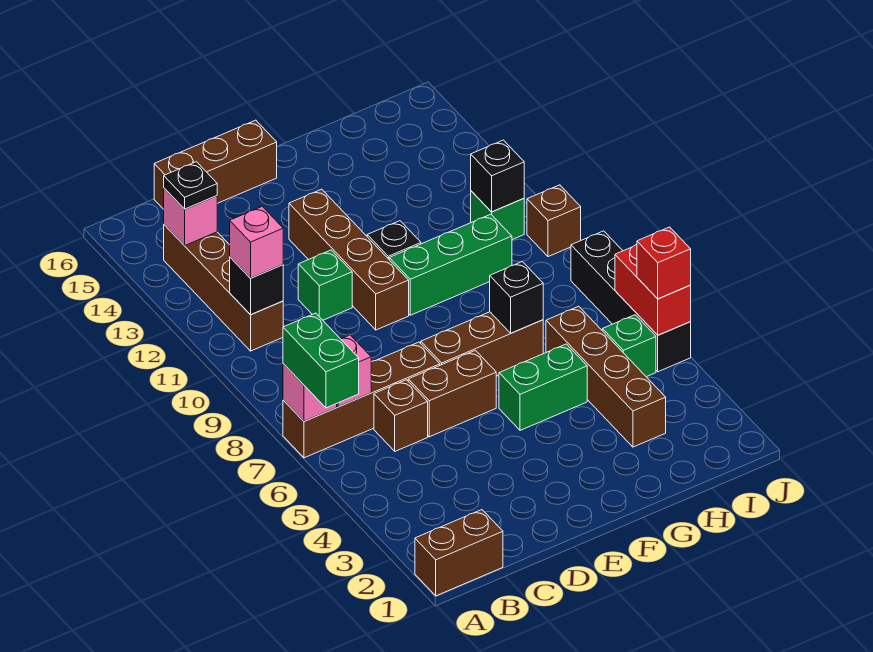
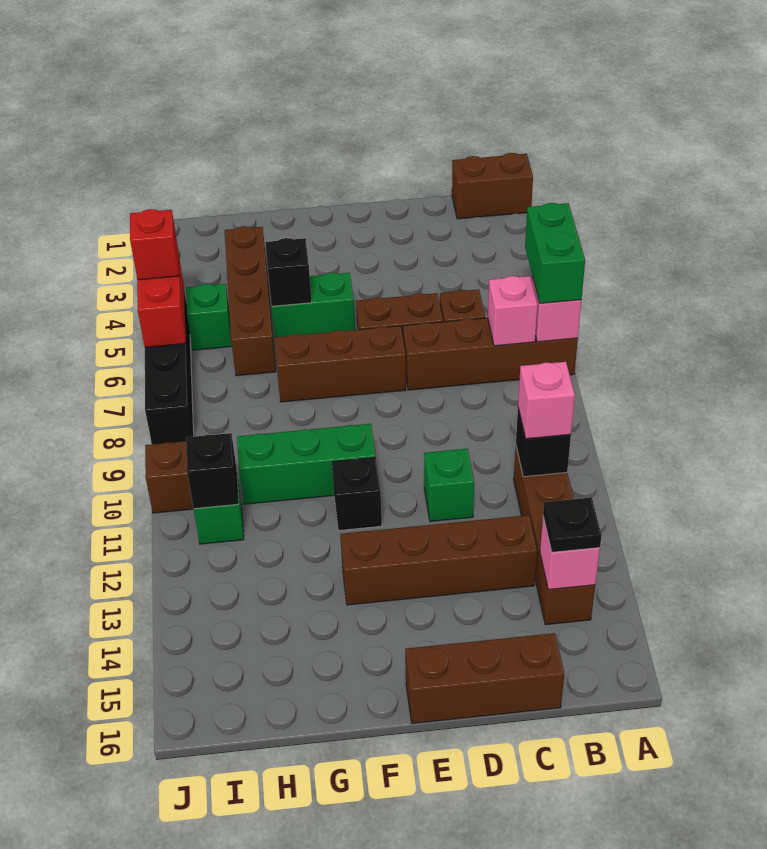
brown brick E10:E13 level 1 -> brown brick C13:F13 level 1
black brick G7 level 2 -> black brick G5 level 2

